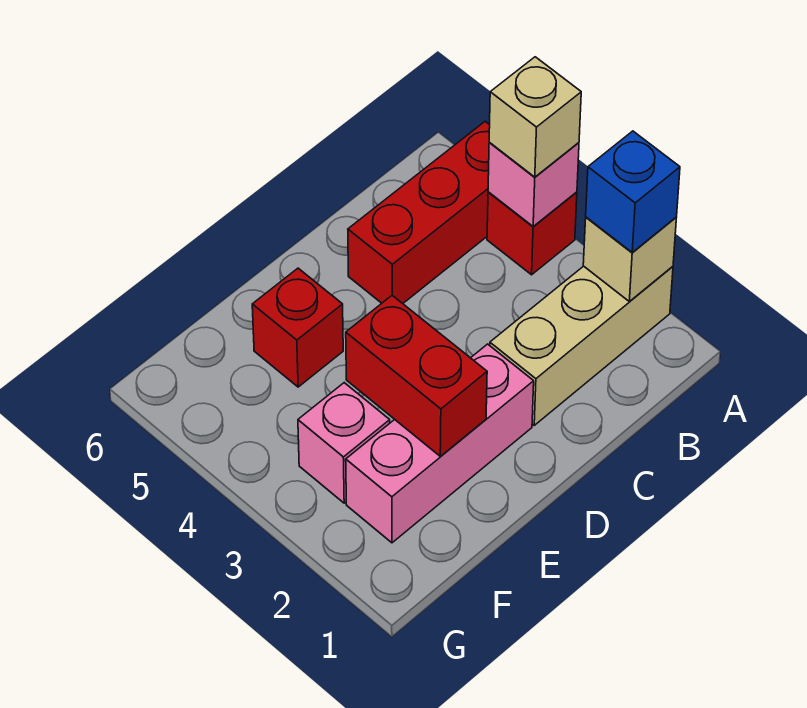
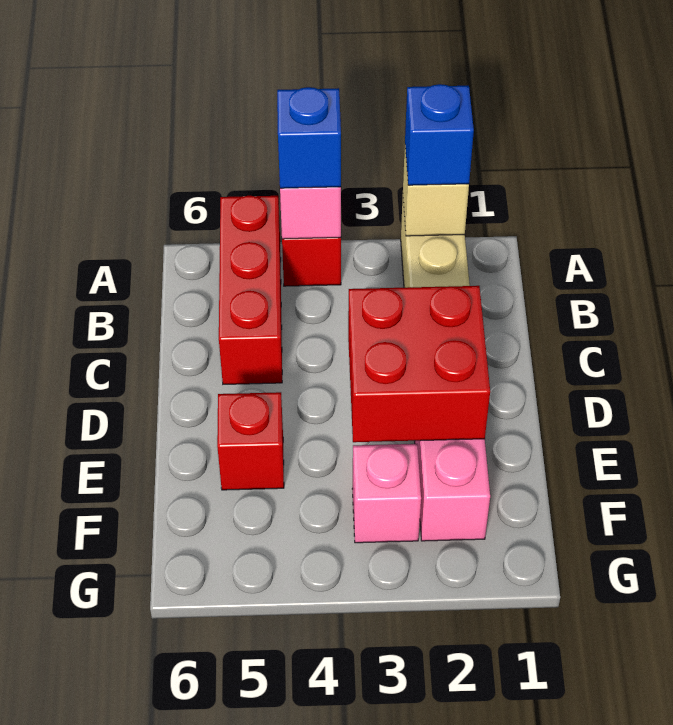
tan brick A4 level 3 -> blue brick A4 level 3
red brick E2:E3 level 2 -> red brick D2:E3 level 2

